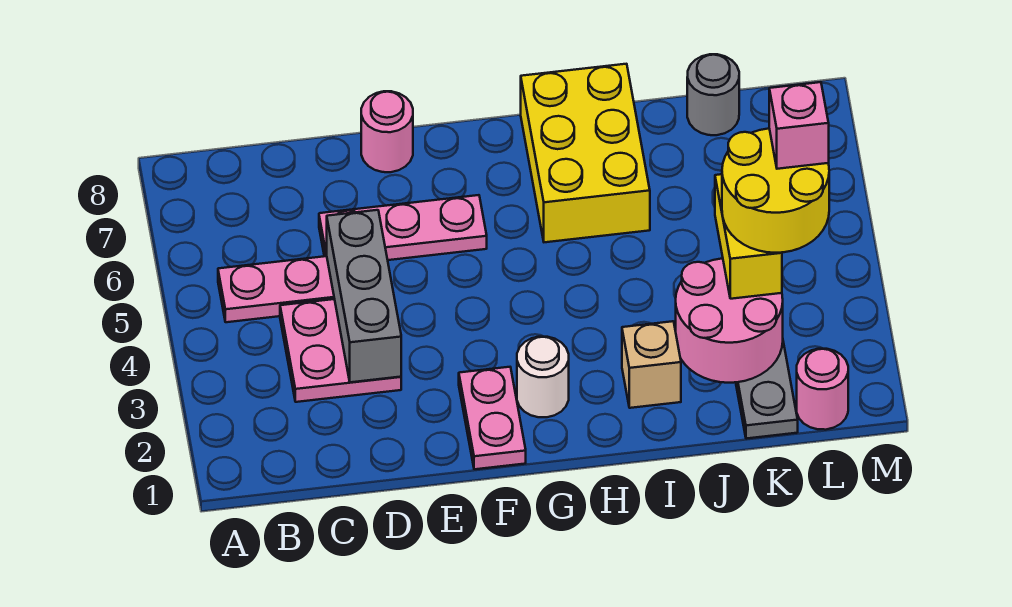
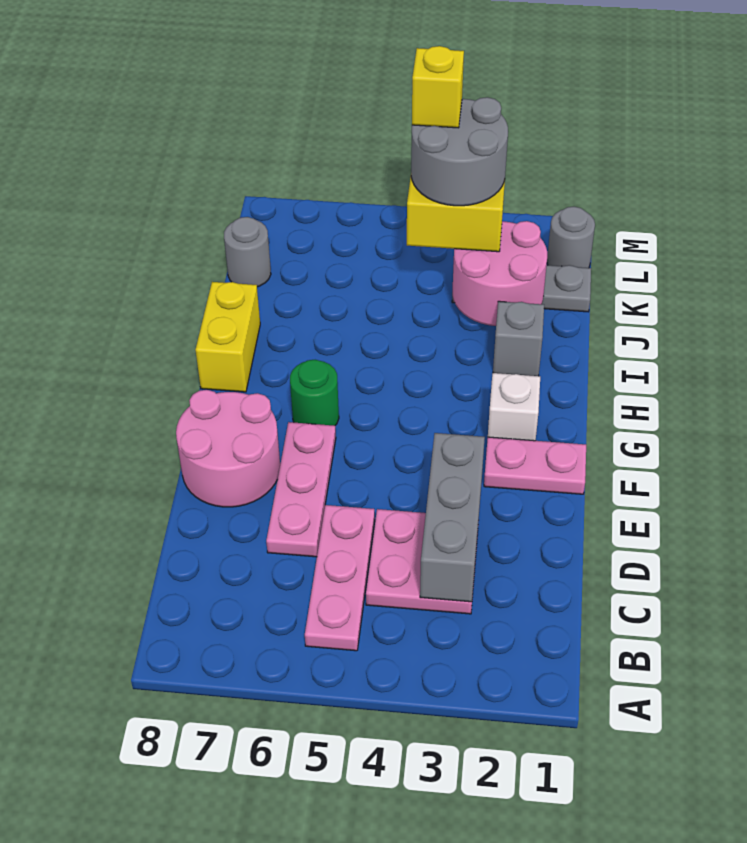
grey brick D3:D5 level 2 -> grey brick C3:E3 level 2
pink round brick E8 level 1 -> pink round brick E7:F8 level 1
white round brick G2 level 1 -> white brick G2 level 1
none -> green round brick G6 level 1
yellow brick H6:I8 level 1 -> yellow brick H8:I8 level 1
tan brick I2 level 1 -> grey brick I2 level 1
yellow round brick K3:L4 level 4 -> grey round brick K3:L4 level 4
pink round brick L1 level 1 -> grey round brick L1 level 1
pink brick L4 level 5 -> yellow brick L4 level 5

